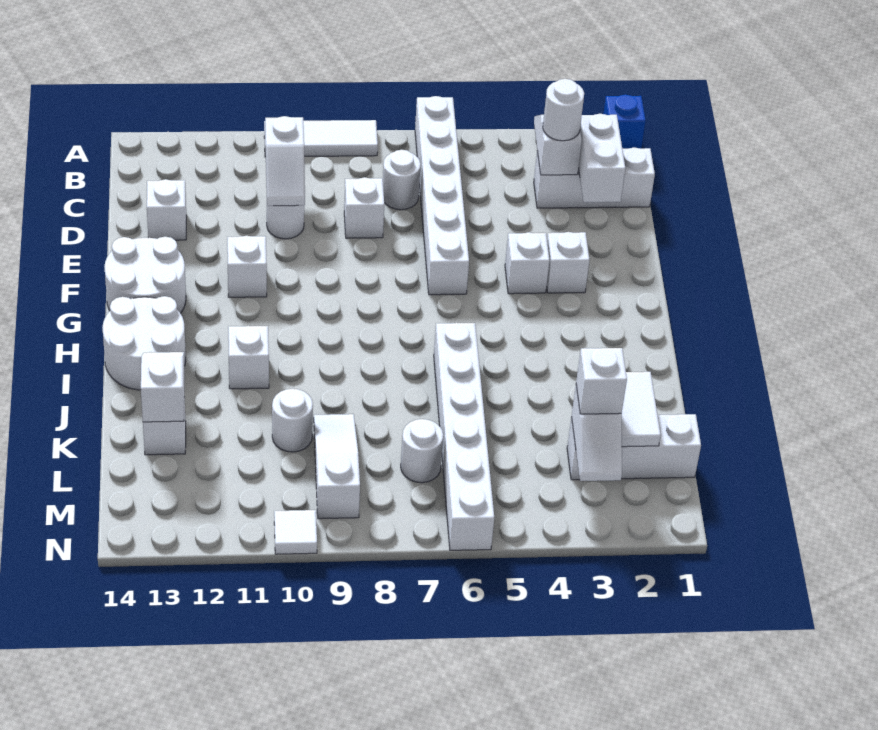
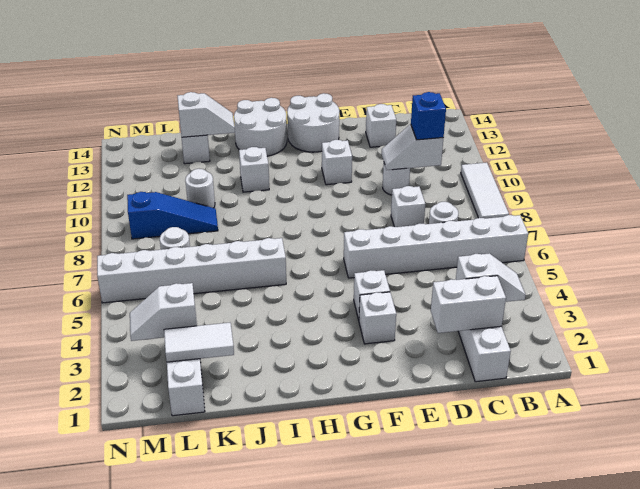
blue brick A1 level 1 -> blue brick C10 level 3
white round brick C3 level 3 -> none
white slope K9:M9 level 1 top M -> blue slope K9:M9 level 1 top M
white brick L3 level 3 -> none
white tile N10 level 1 -> none

